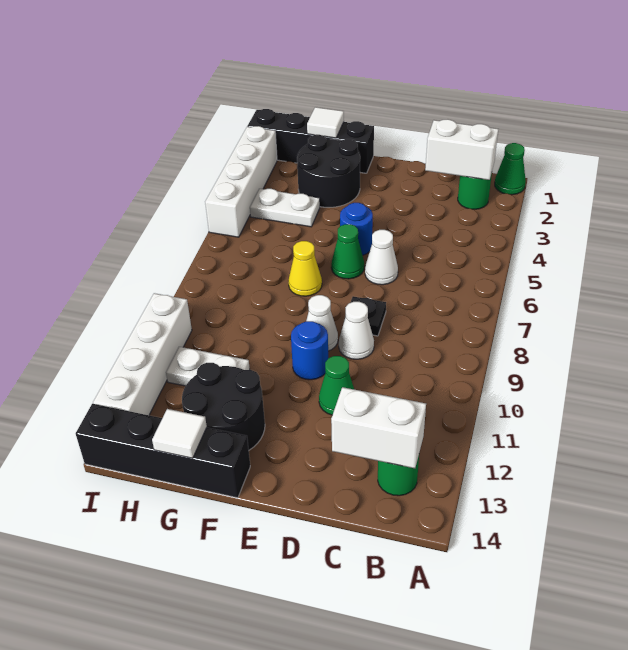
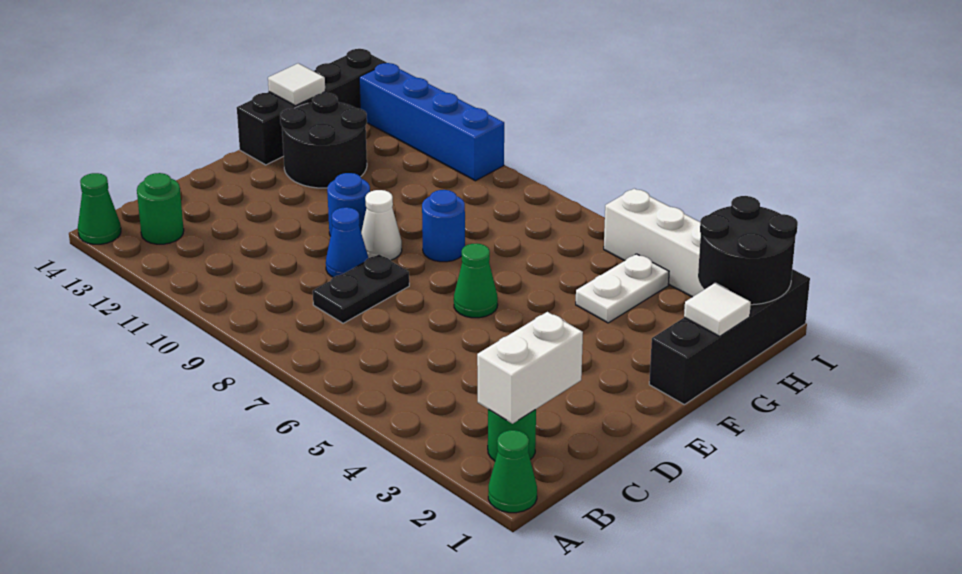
white brick B13:C13 level 2 -> none
white cone D6 level 1 -> none
black plate D8 level 1 -> black plate C8:D8 level 1
white cone D9 level 1 -> blue cone D9 level 1
green cone D11 level 1 -> green cone A14 level 1
blue round brick E5 level 1 -> blue round brick F8 level 1
black round brick F2:G3 level 1 -> black round brick H1:I2 level 2
yellow cone F7 level 1 -> none
white plate G11:H11 level 1 -> none
white brick I10:I13 level 1 -> blue brick I10:I13 level 1

